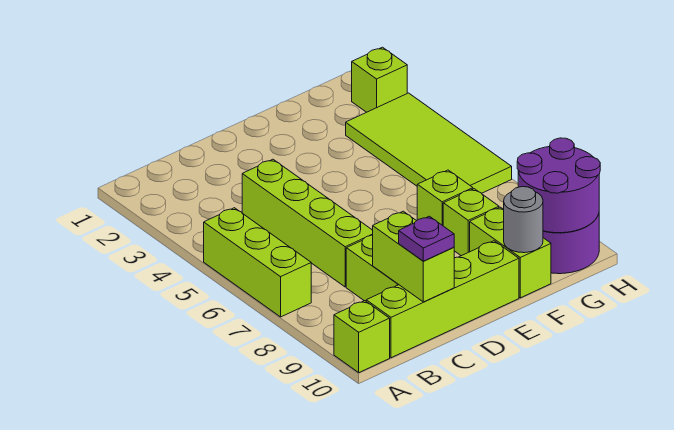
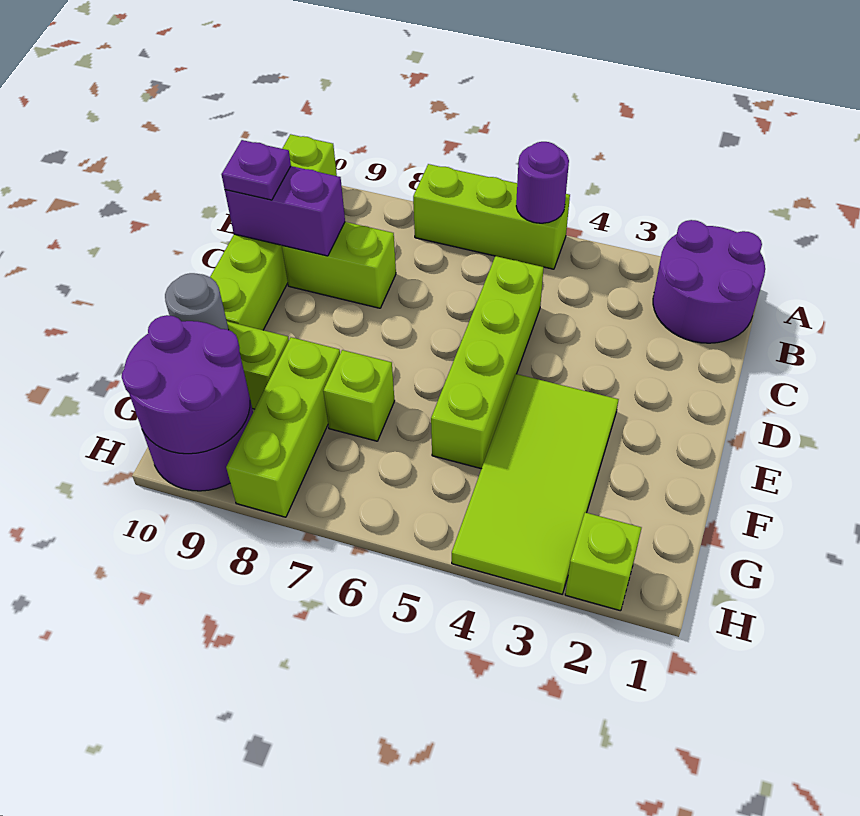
none -> purple round brick A1:B2 level 1
none -> purple round brick A5 level 2
lime brick C4:C7 level 1 -> lime brick C5:F5 level 1
lime brick C9:C10 level 2 -> purple brick C9:C10 level 2
lime brick F8 level 1 -> lime brick F8:H8 level 1
lime tile G3:H6 level 1 -> lime tile E3:H4 level 1

